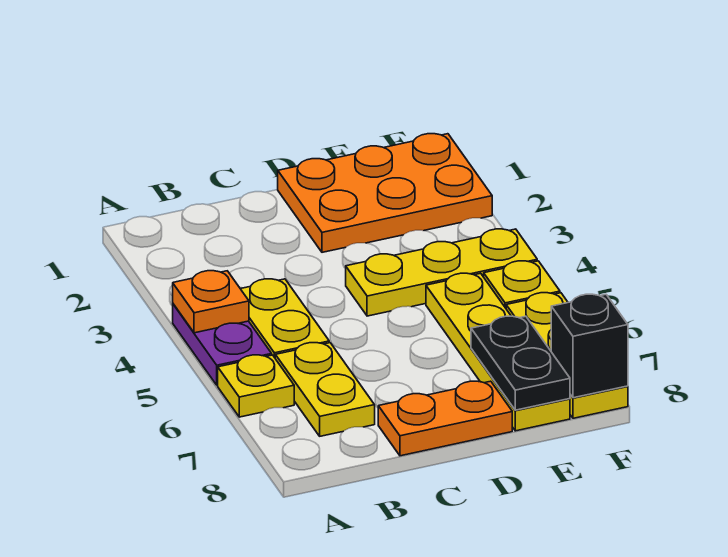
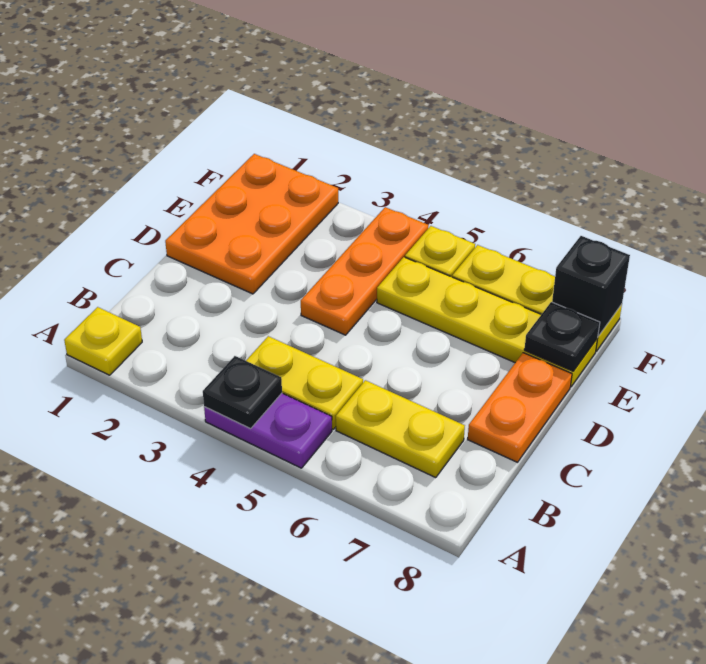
orange plate A4 level 2 -> black plate A4 level 2
yellow plate A6 level 1 -> yellow plate A1 level 1
yellow plate D4:F4 level 1 -> orange plate D4:F4 level 1
black plate E7:E8 level 2 -> black plate E8 level 2

